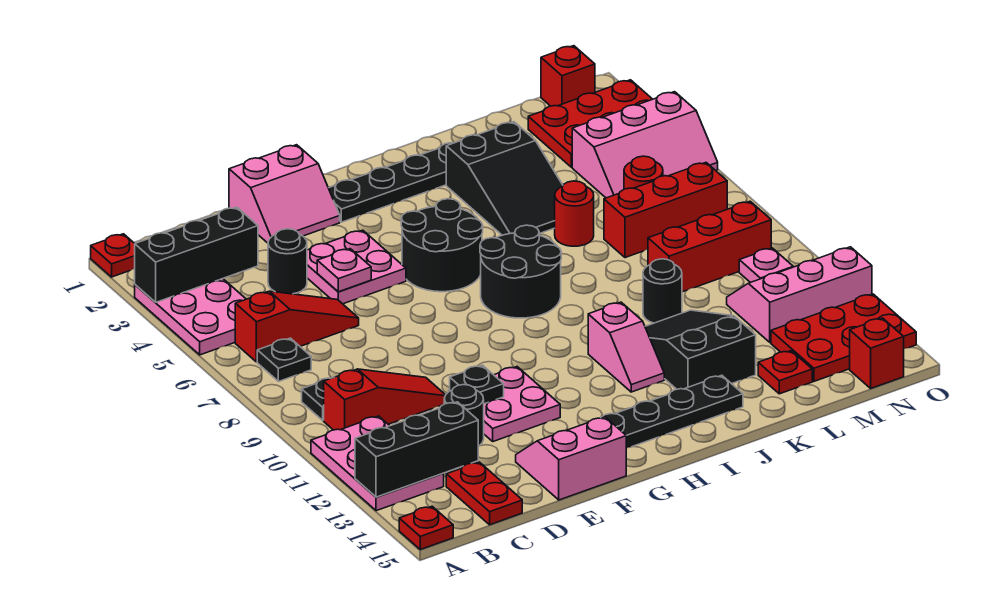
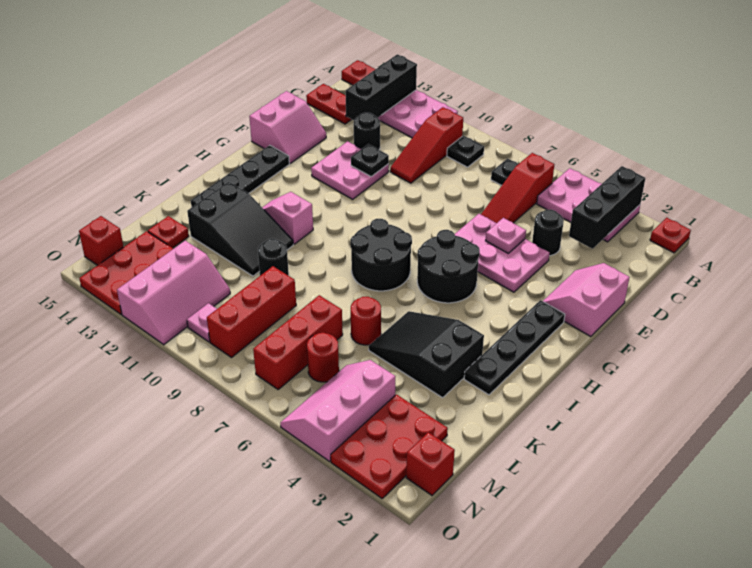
pink plate E4:F5 level 1 -> pink plate E4:F6 level 1

